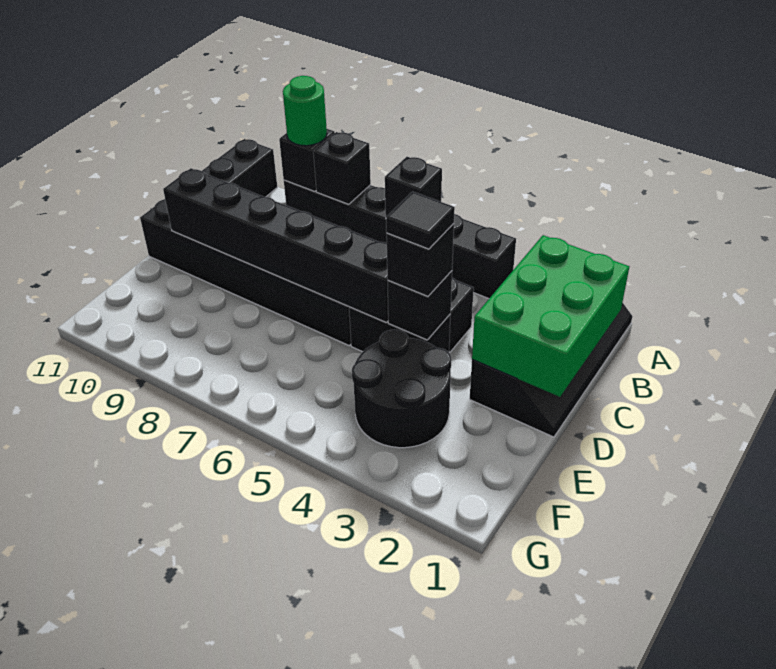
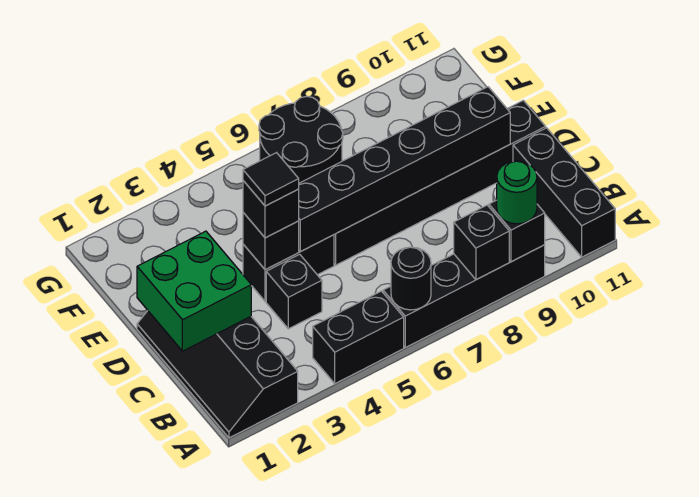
black brick A6 level 2 -> black round brick A6 level 2
green brick B1:D2 level 2 -> green brick C1:D2 level 2
black round brick E3:F4 level 1 -> black round brick F6:G7 level 1

